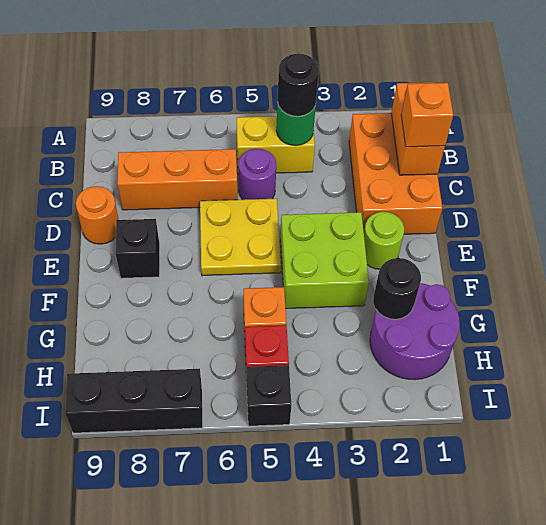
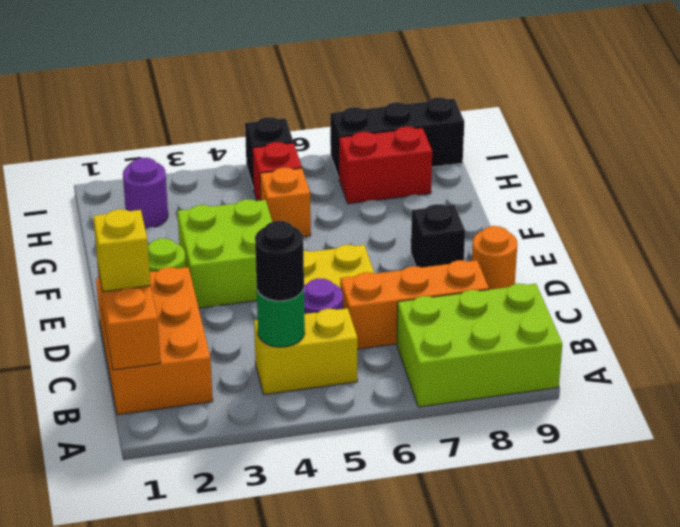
none -> lime brick A7:B9 level 1
orange brick C1 level 3 -> yellow brick C1 level 3
purple round brick G1:H2 level 1 -> purple round brick H2 level 1
black round brick G2 level 2 -> none
none -> red brick H7:H8 level 1

